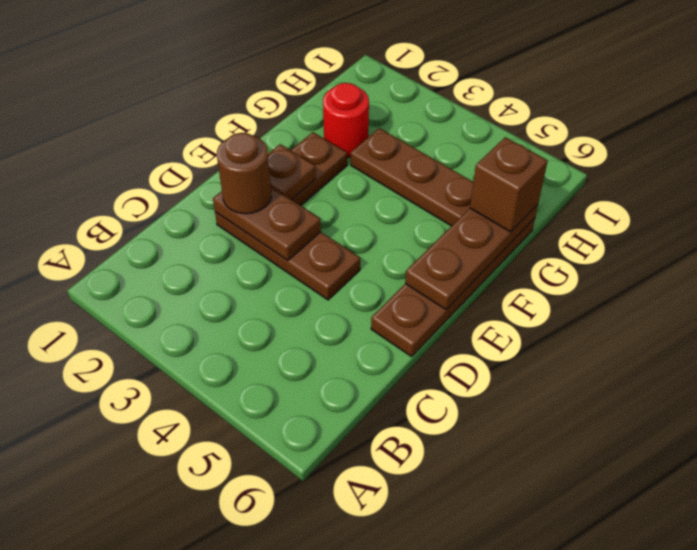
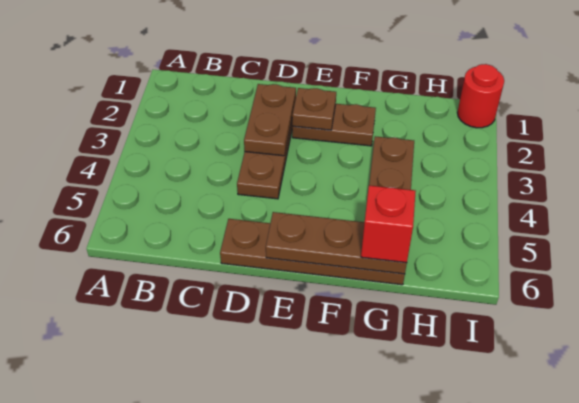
brown round brick D2 level 3 -> none
red round brick G2 level 1 -> red round brick I1 level 1
brown brick G6 level 3 -> red brick G6 level 3

